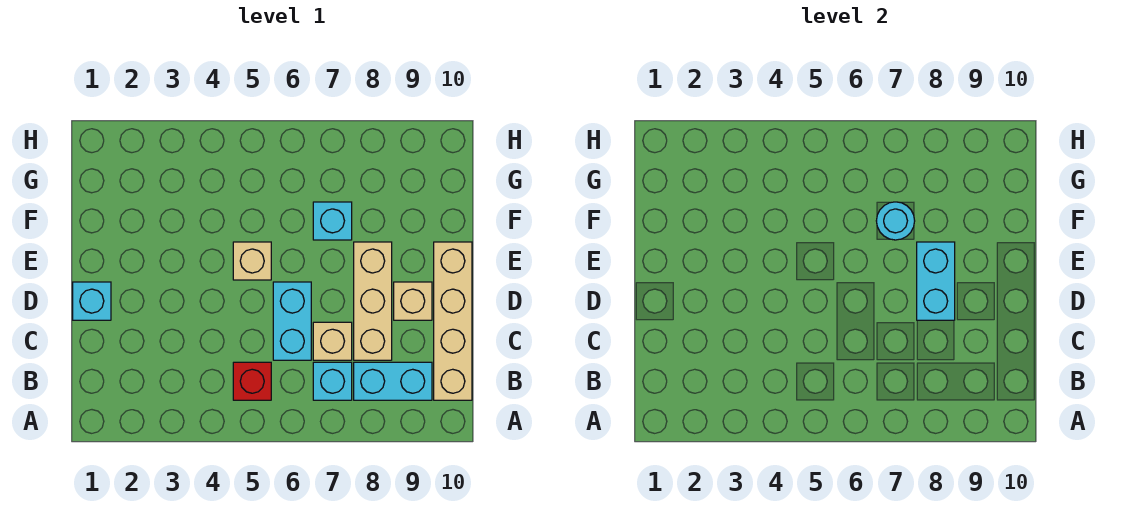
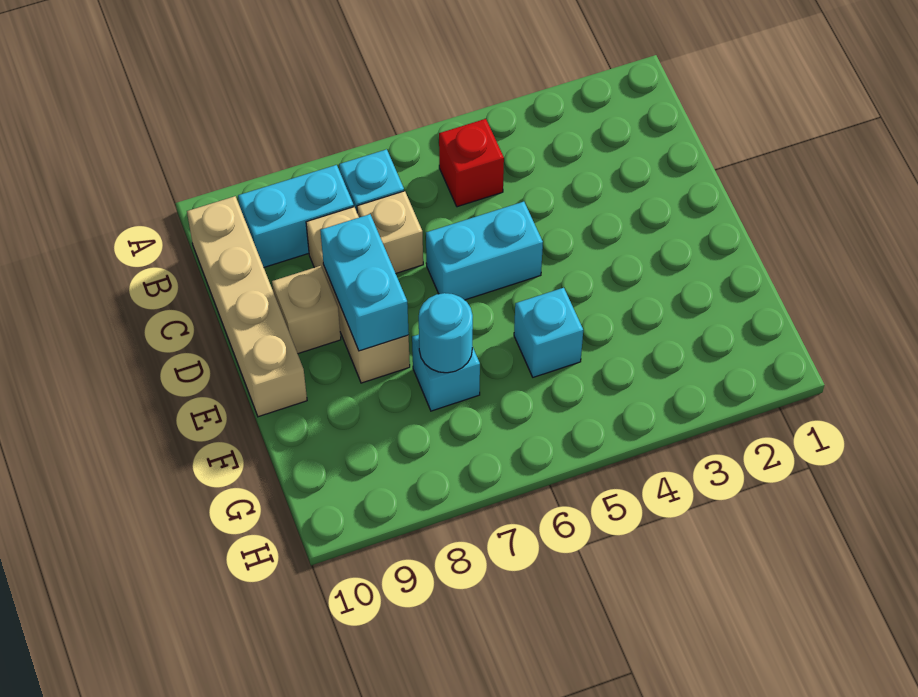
cyan brick C6:D6 level 1 -> cyan brick D5:D6 level 1
cyan brick D1 level 1 -> cyan brick F5 level 1
tan brick E5 level 1 -> none

